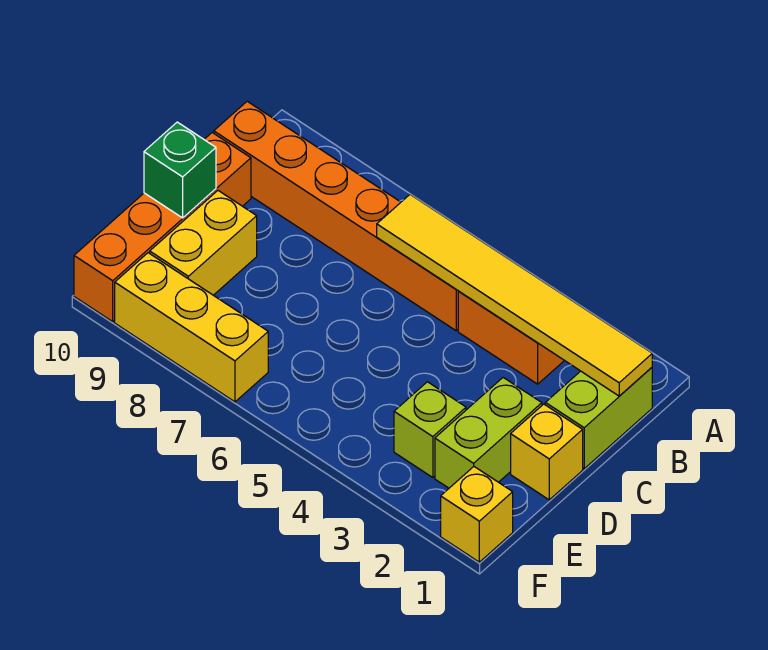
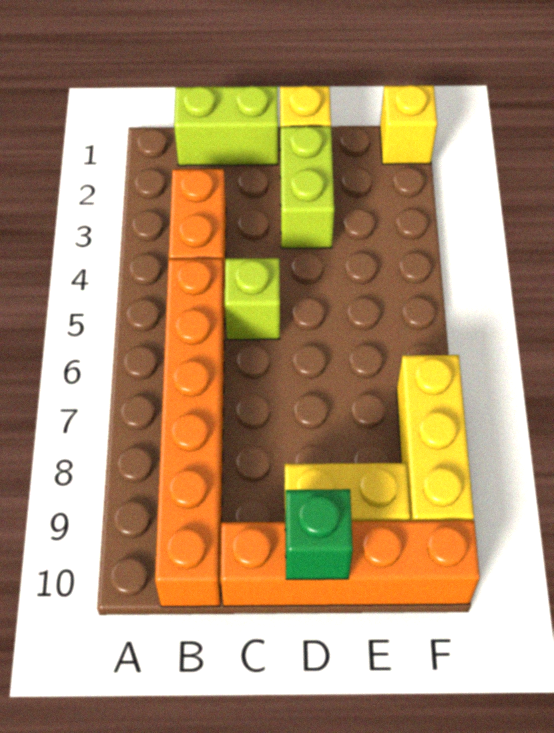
yellow tile B1:B6 level 2 -> none
lime brick D2:E2 level 1 -> lime brick D2:D3 level 1
lime brick E3 level 1 -> lime brick C5 level 1

